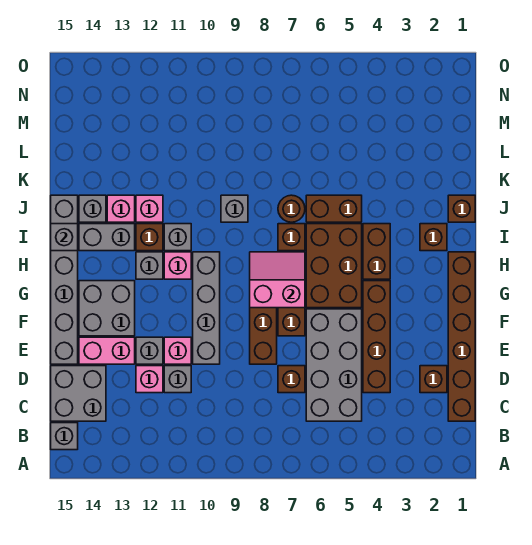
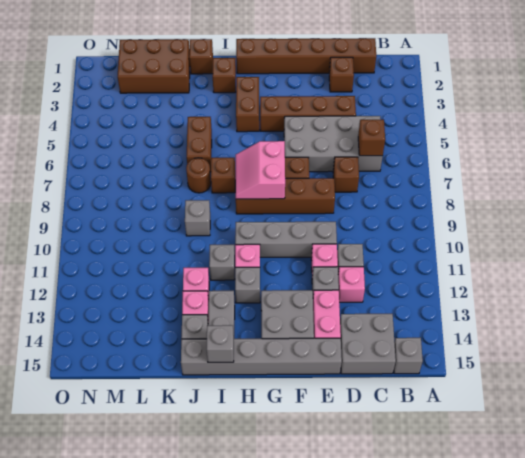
brown brick G5:I6 level 1 -> brown brick K1:M2 level 1
brown brick H4:I4 level 1 -> brown brick H3:H4 level 1
brown brick I12 level 1 -> brown brick C6 level 2

